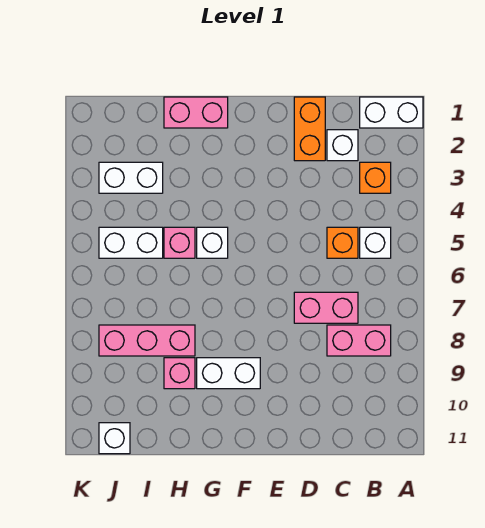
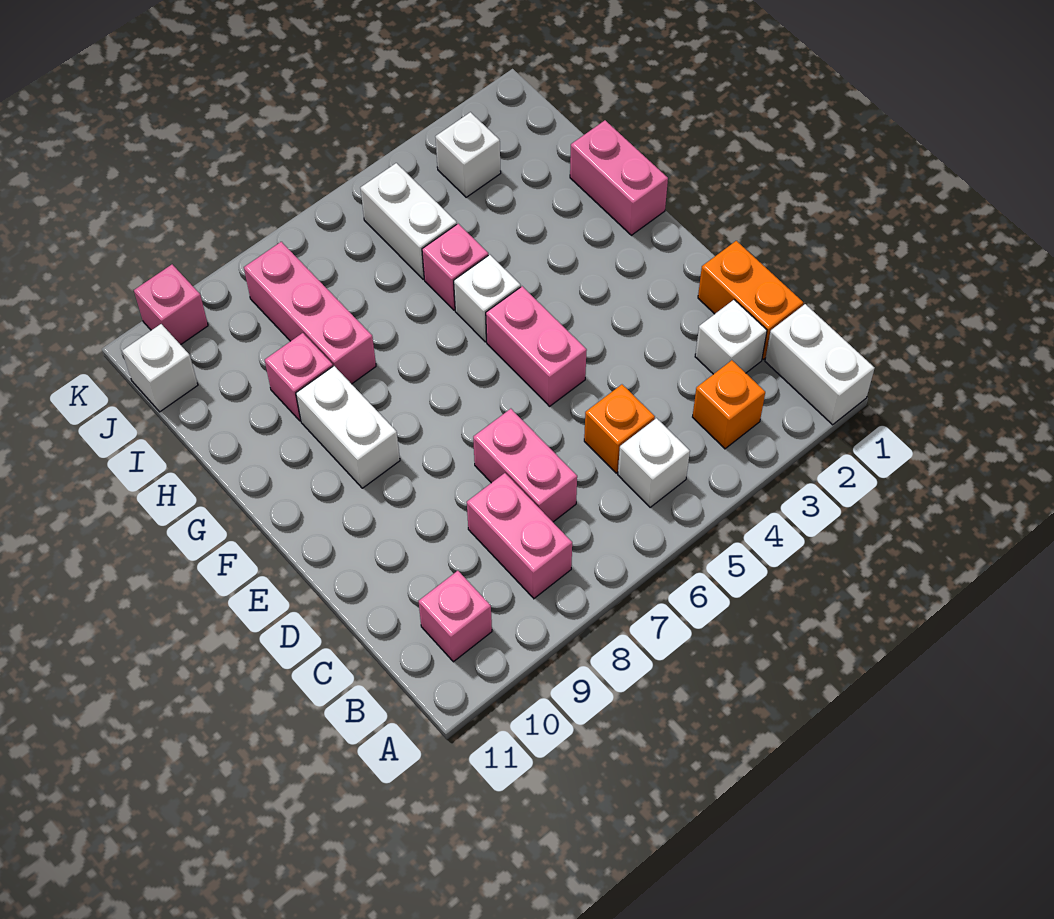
none -> pink brick B10 level 1
orange brick D1:D2 level 1 -> orange brick C1:D1 level 1
none -> pink brick E5:F5 level 1
white brick I3:J3 level 1 -> white brick J3 level 1
none -> pink brick K10 level 1

